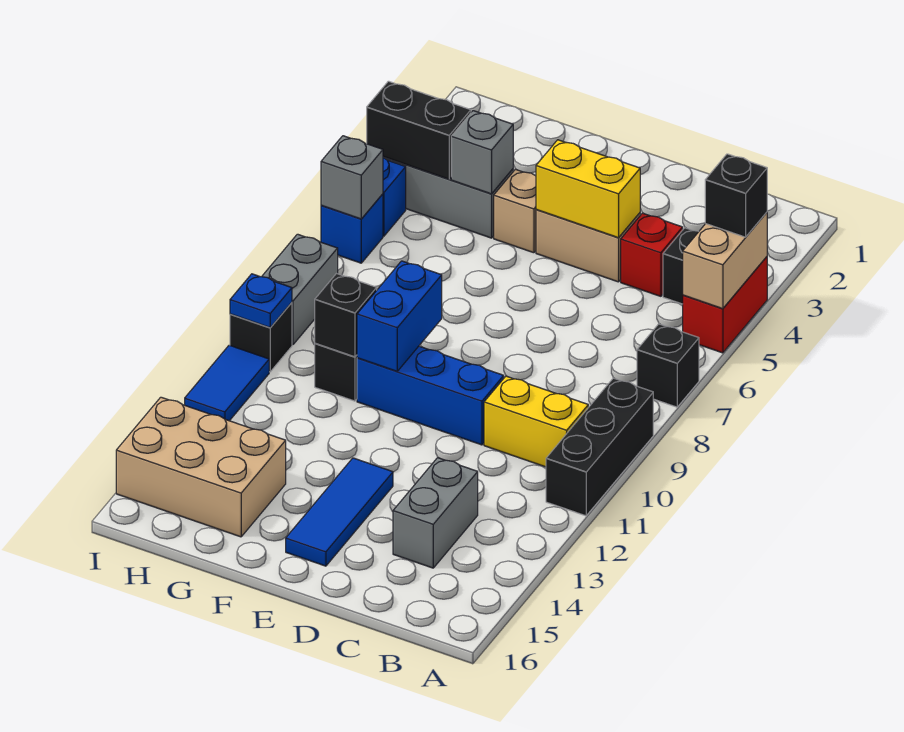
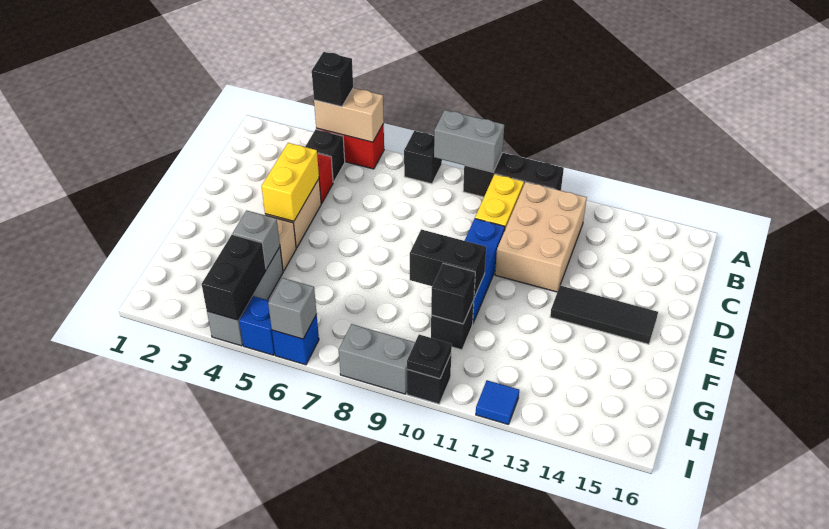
grey brick C13:C14 level 1 -> grey brick A8:A9 level 2
blue tile E13:E15 level 1 -> black tile E13:E15 level 1
blue brick F9:F10 level 2 -> black brick F9:F10 level 2
tan brick G14:I15 level 1 -> tan brick B11:D12 level 1
blue plate I10 level 2 -> black plate I10 level 2
blue tile I11:I12 level 1 -> blue tile I12 level 1

